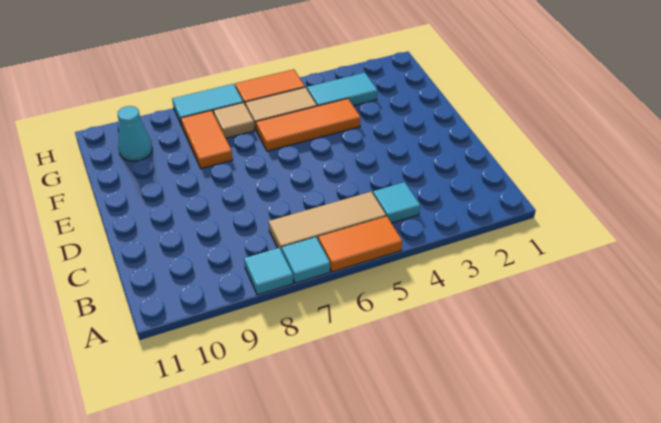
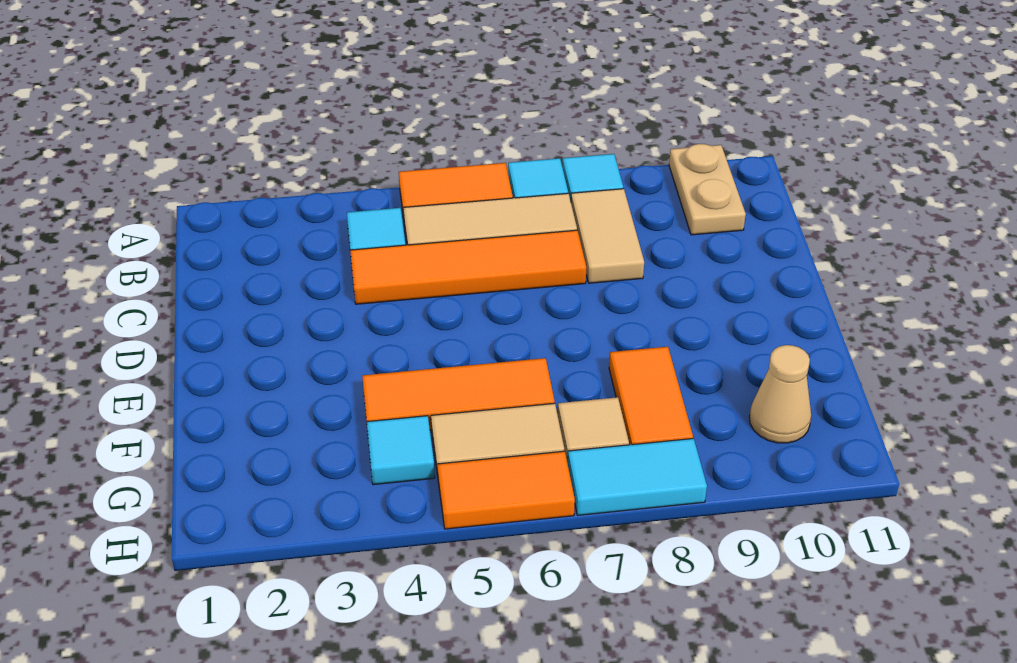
none -> tan plate A10:B10 level 1
none -> tan tile B8:C8 level 1
none -> orange tile C4:C7 level 1
cyan tile G3:G4 level 1 -> cyan tile G4 level 1
cyan cone G10 level 1 -> tan cone G10 level 1

